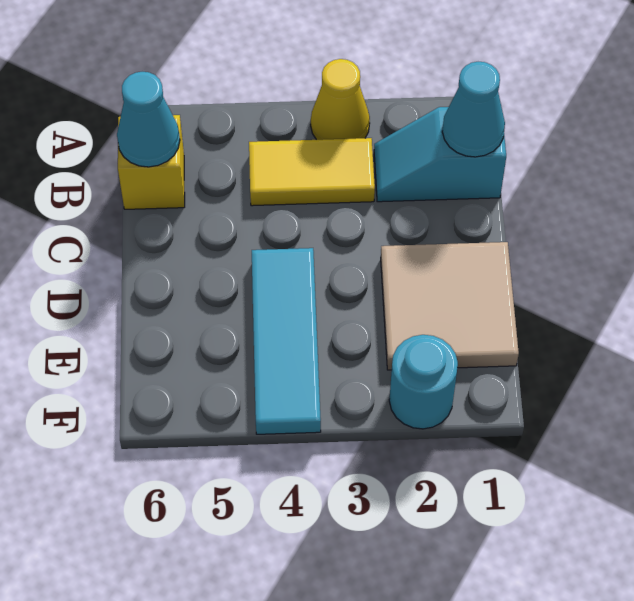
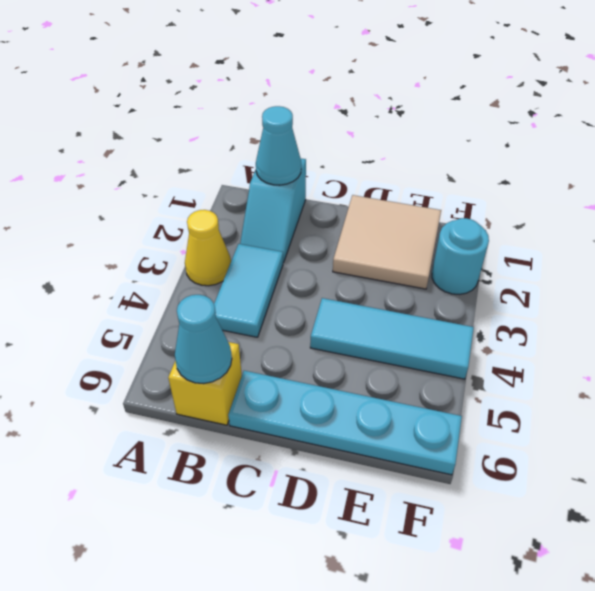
yellow tile B3:B4 level 1 -> cyan tile B3:B4 level 1
none -> cyan plate C6:F6 level 1

